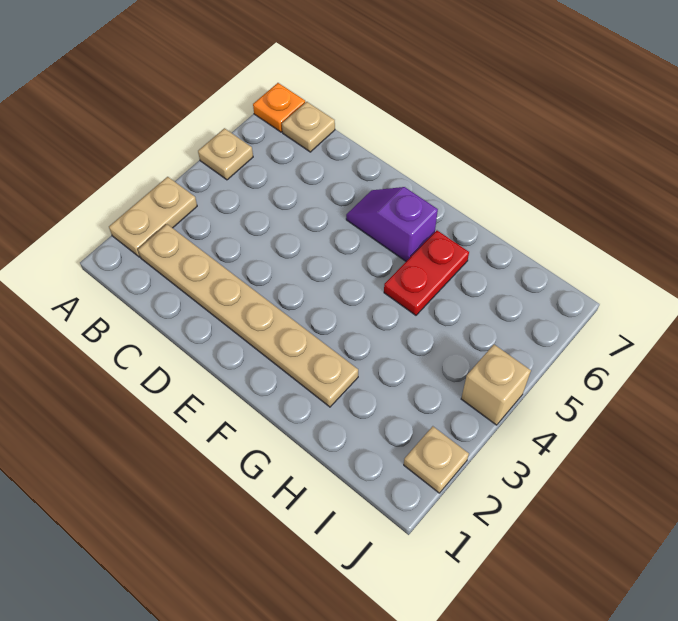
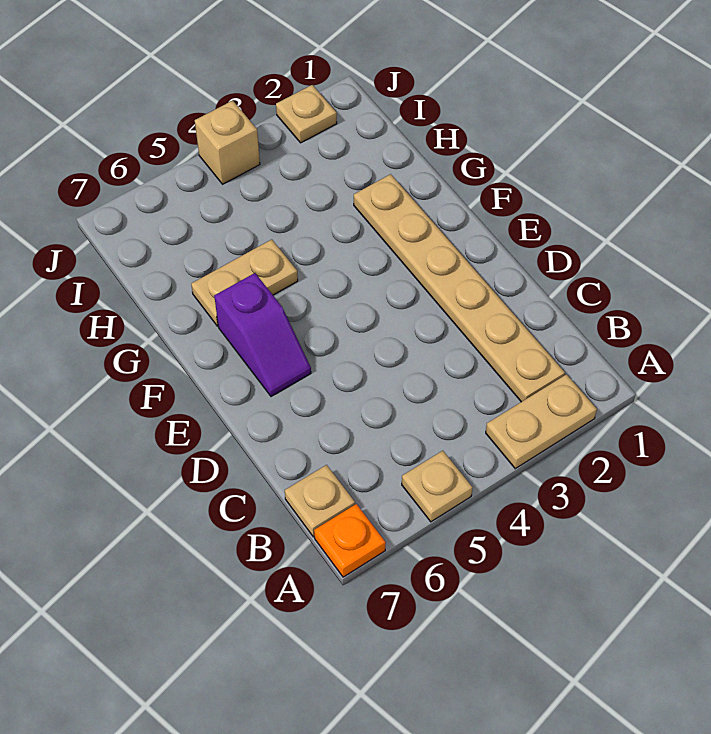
red plate G5:G6 level 1 -> tan plate G5:G6 level 1

